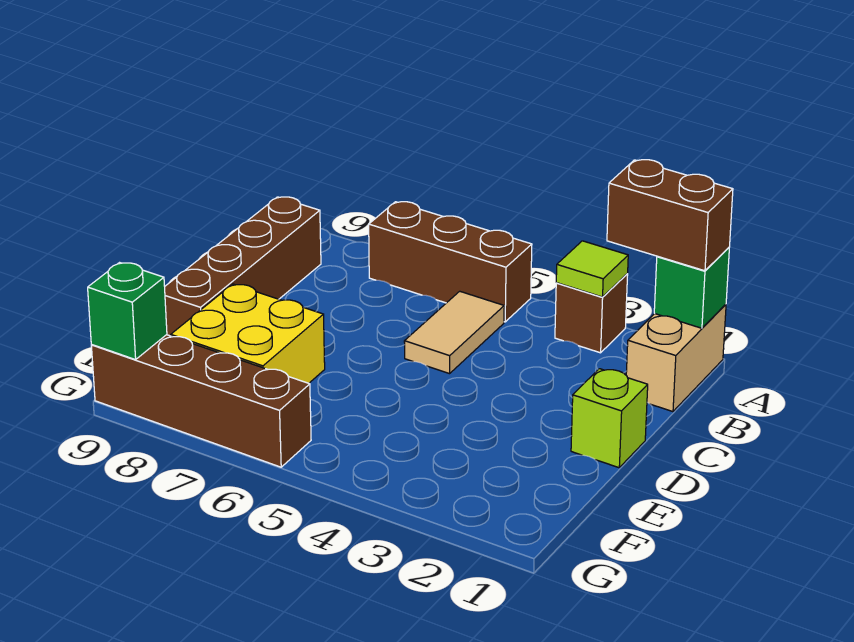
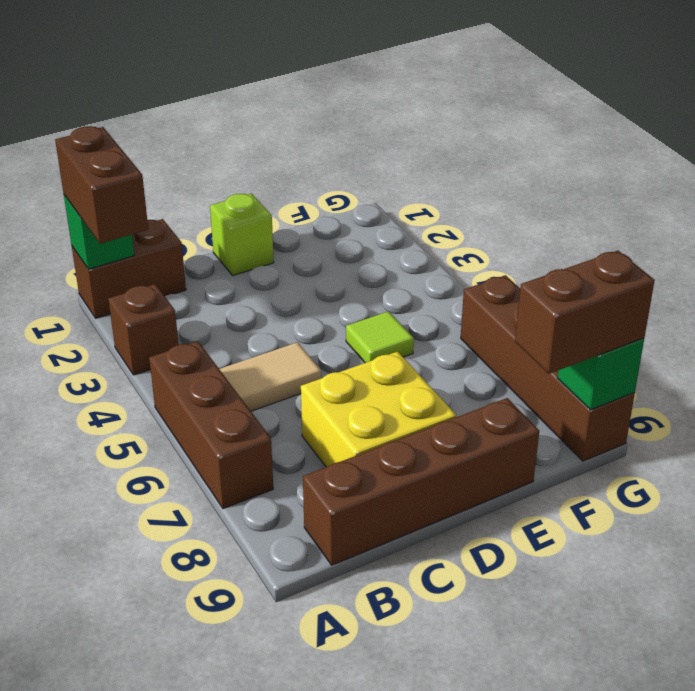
tan brick A1:B1 level 1 -> brown brick A1:B1 level 1
lime tile A3 level 2 -> lime tile E5 level 1
yellow brick E7:F8 level 1 -> yellow brick C7:D8 level 1
none -> brown brick F9:G9 level 3

